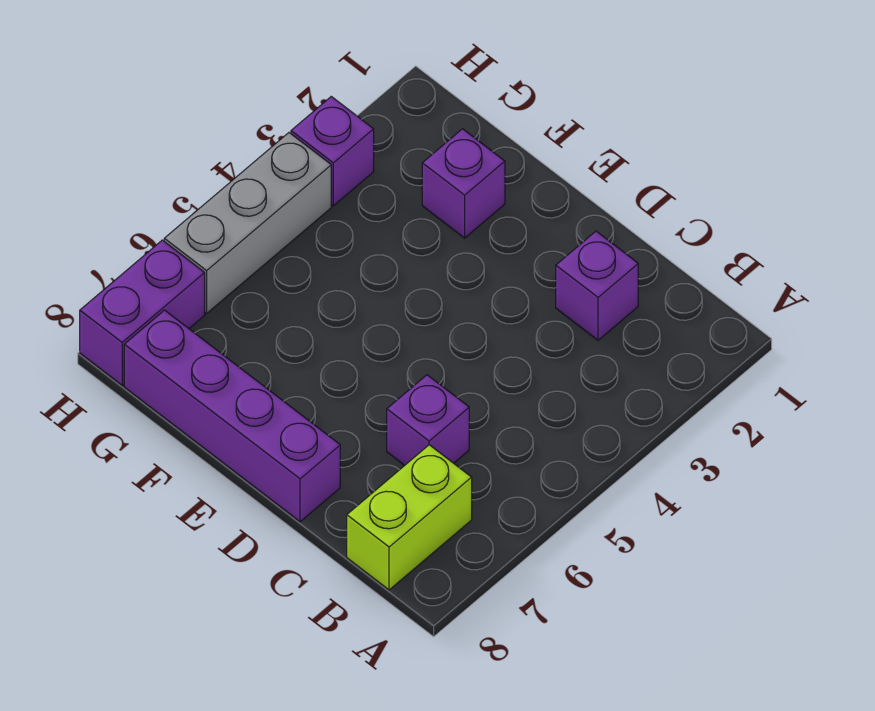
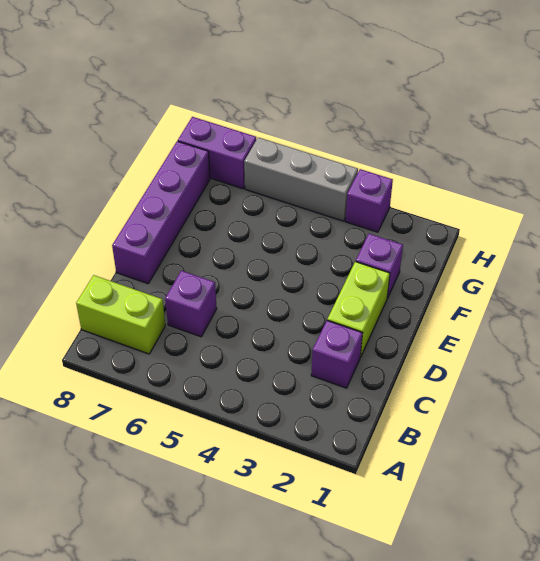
none -> lime brick D2:E2 level 1

